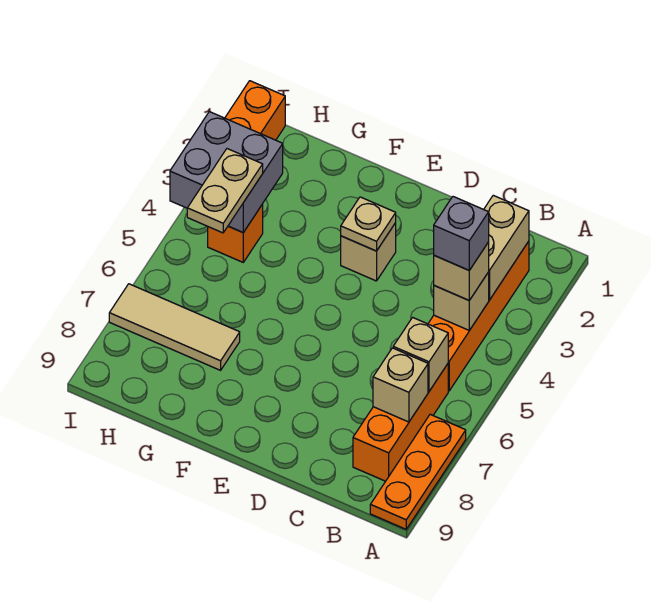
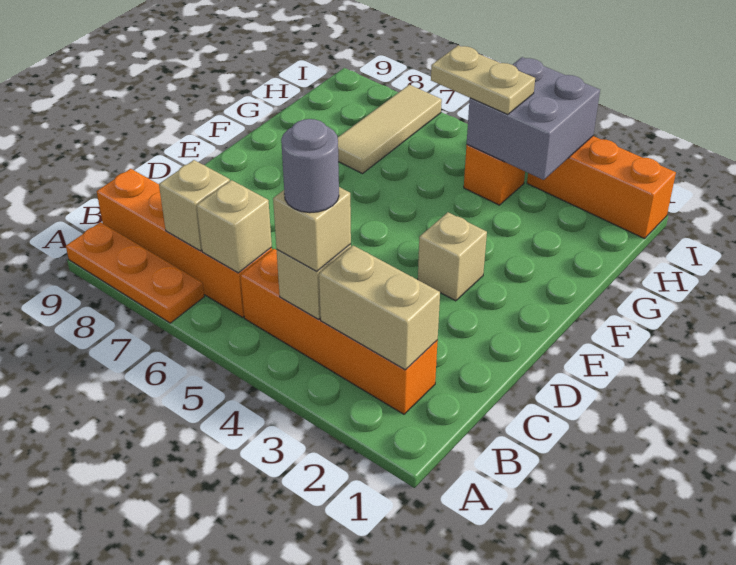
grey brick B4 level 4 -> grey round brick B4 level 4
orange brick B6:B8 level 1 -> orange brick B6:B9 level 1
tan plate E3 level 2 -> none

